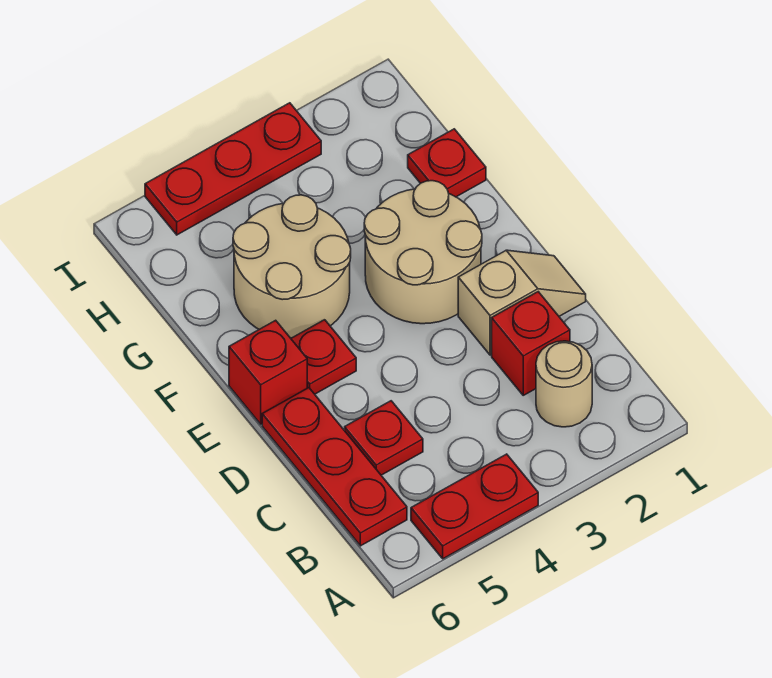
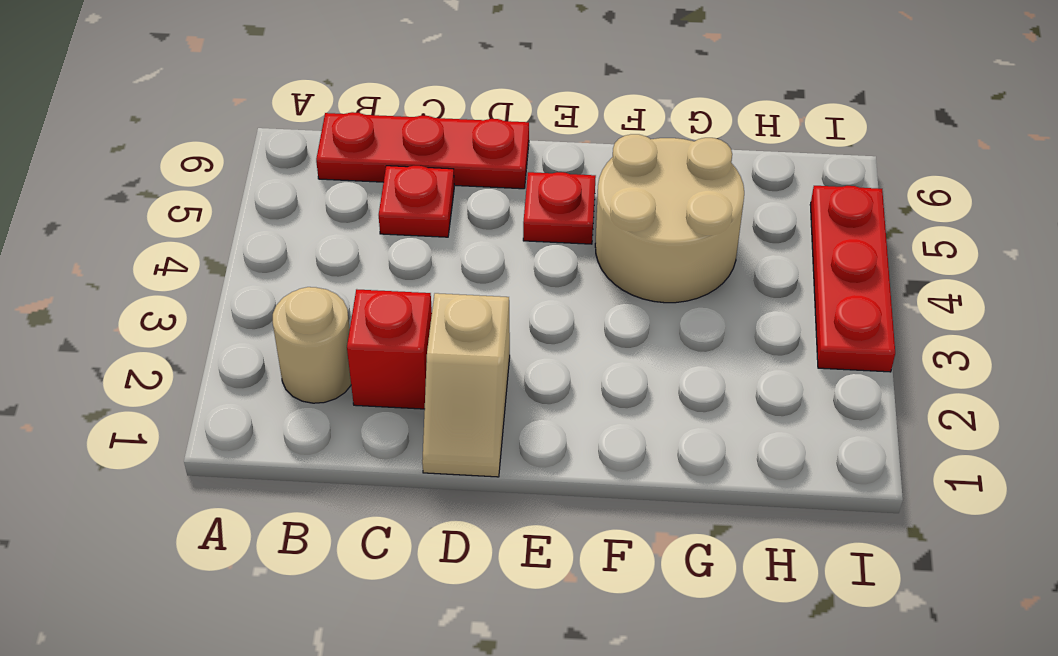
red plate A4:A5 level 1 -> none
tan round brick E2:F3 level 1 -> none
red brick E6 level 1 -> none
red plate G1 level 1 -> none

